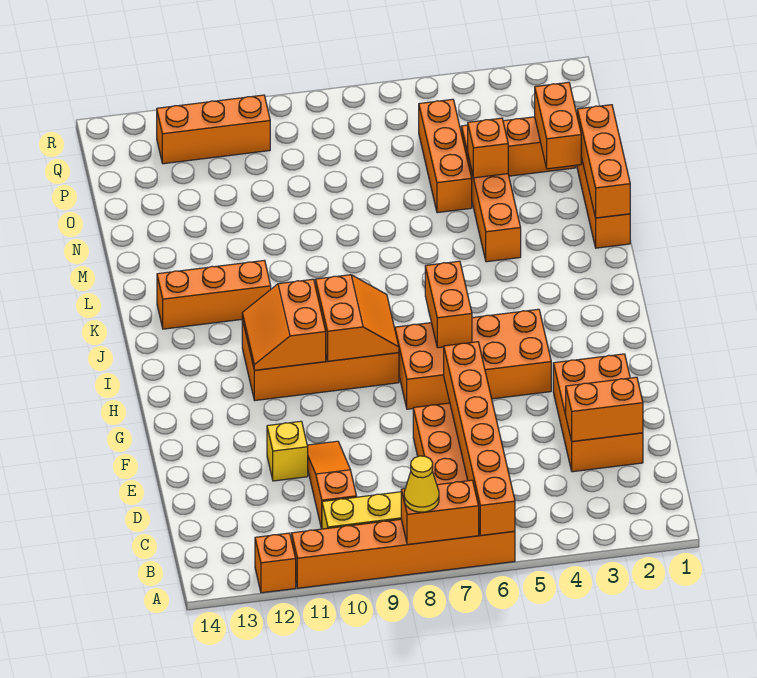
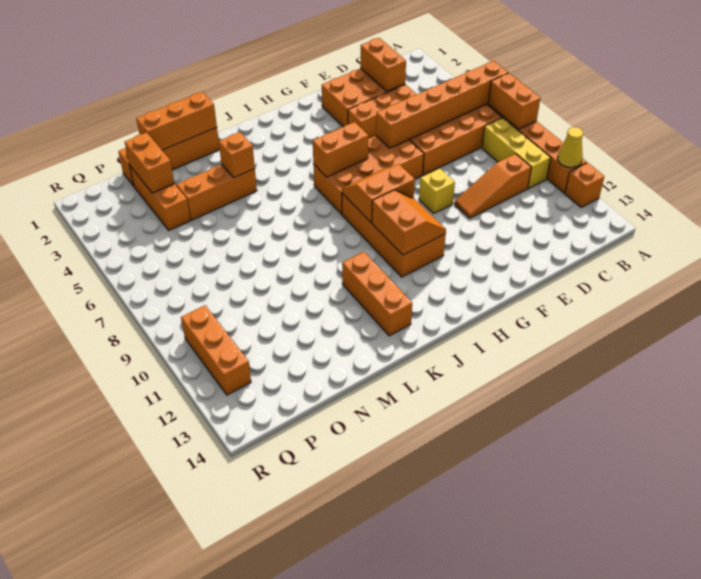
yellow cone A8 level 3 -> yellow cone A11 level 2
yellow brick E11 level 1 -> yellow brick F9 level 1
orange brick G4:H7 level 1 -> orange brick F6:I7 level 1
orange slope H10:I11 level 2 top 10 -> orange slope H10:I11 level 2 top I
orange brick N2:O2 level 2 -> orange brick O2:O3 level 2
orange brick N4 level 2 -> orange brick L4 level 2
orange brick N5:P5 level 1 -> orange brick D4:F4 level 1

